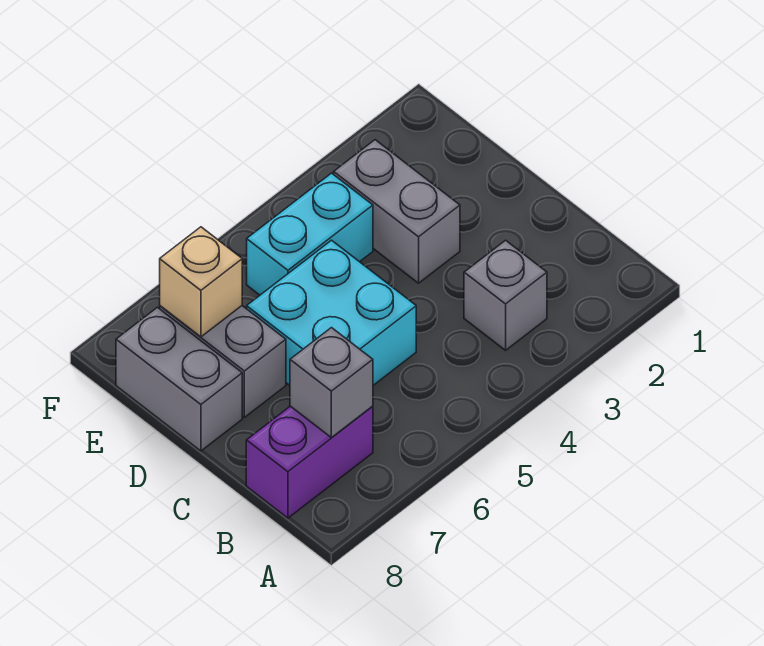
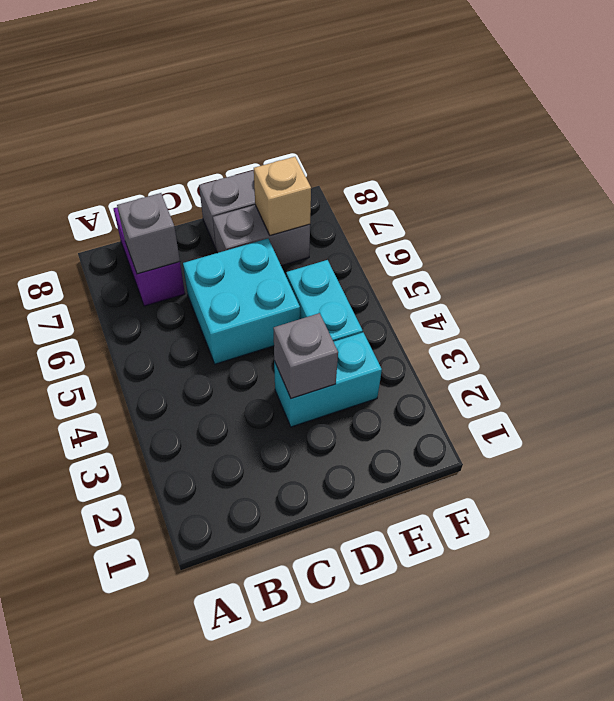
grey brick B3 level 1 -> grey brick D3 level 2
grey brick D3:E3 level 1 -> cyan brick D3:E3 level 1

